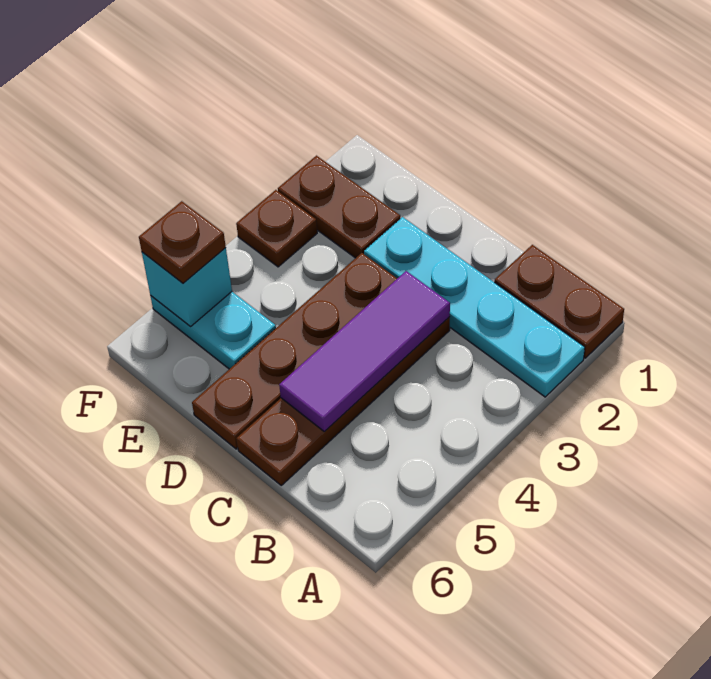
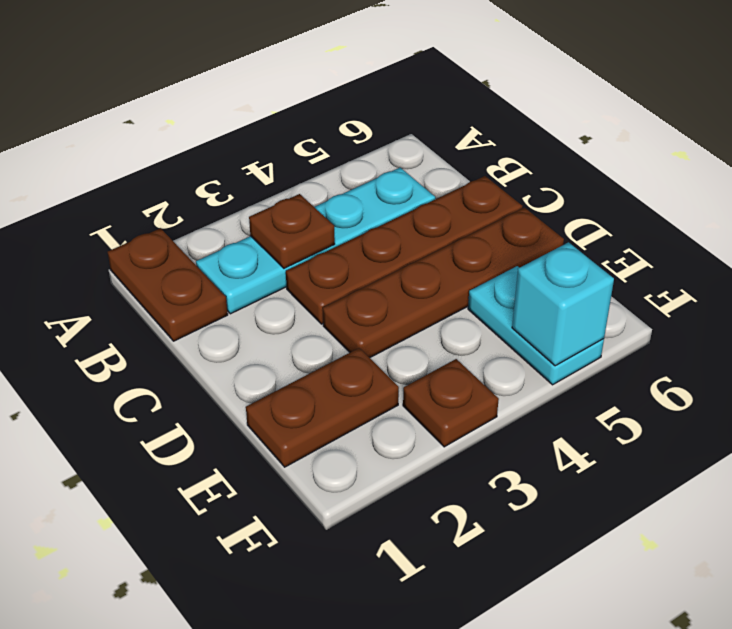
cyan plate A2:D2 level 1 -> cyan plate B2:B5 level 1
purple tile C3:C5 level 2 -> none
brown plate E2:F2 level 1 -> brown plate E1:E2 level 1
brown plate F5 level 3 -> brown plate B3 level 2

